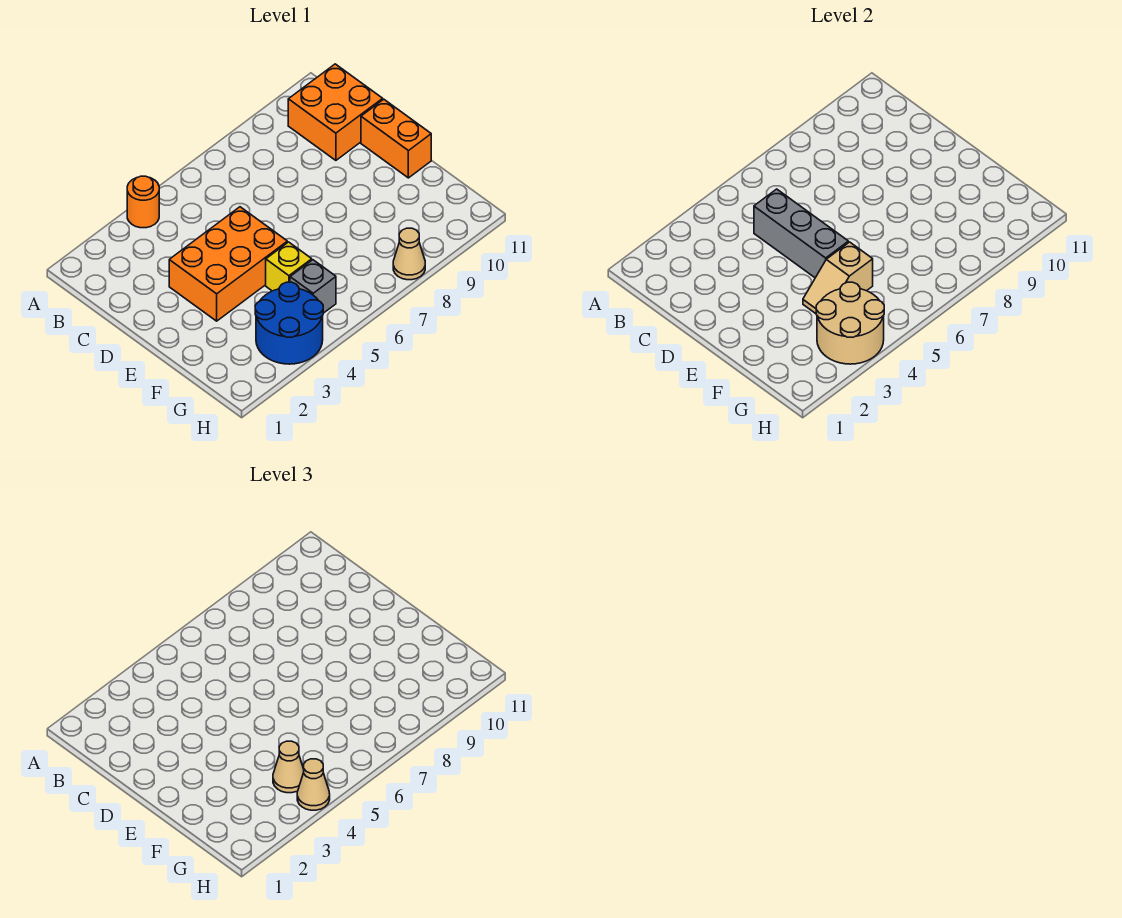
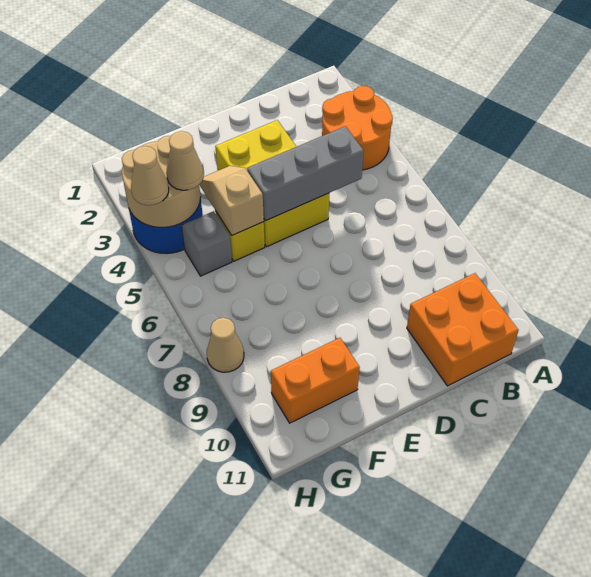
orange round brick A4 level 1 -> orange round brick A3:B4 level 1
orange brick D3:E5 level 1 -> yellow brick D3:E5 level 1
orange brick D11:E11 level 1 -> orange brick F10:G10 level 1

